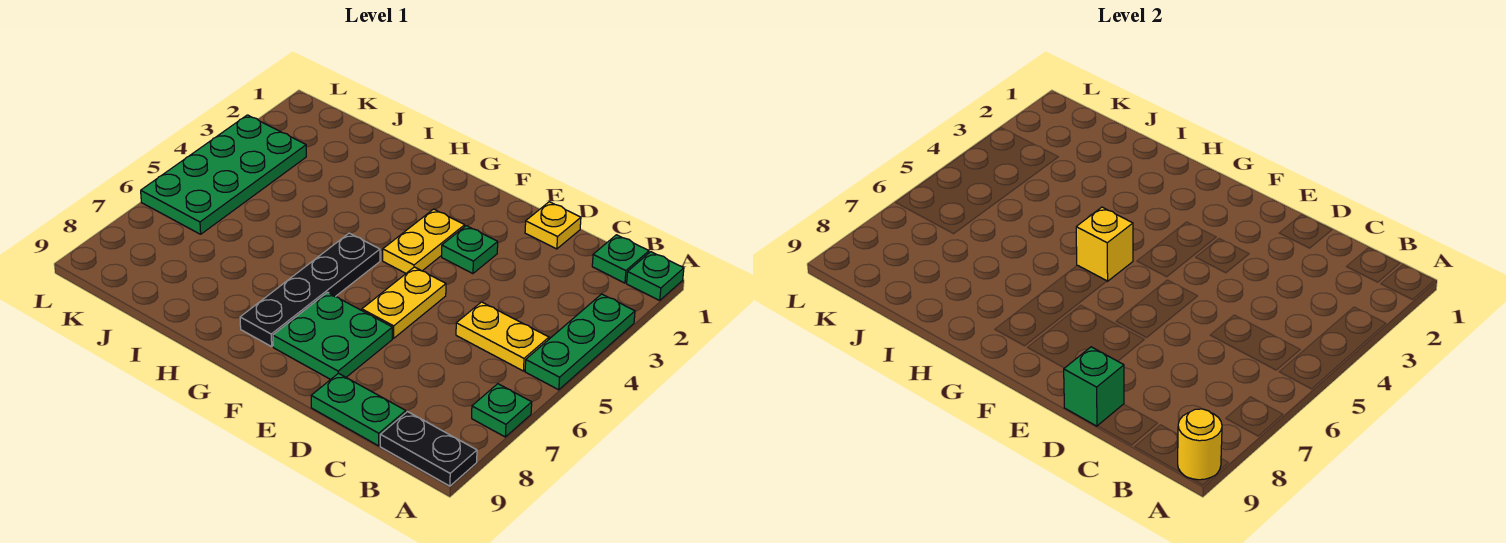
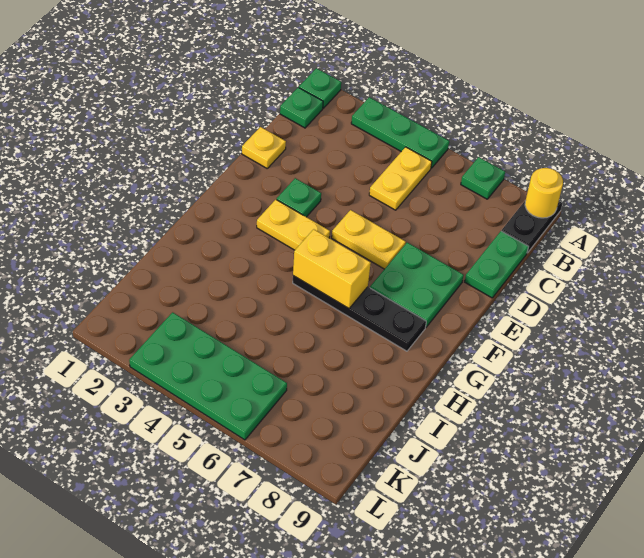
green brick D9 level 2 -> none
yellow brick G5 level 2 -> yellow brick G5:G6 level 2

